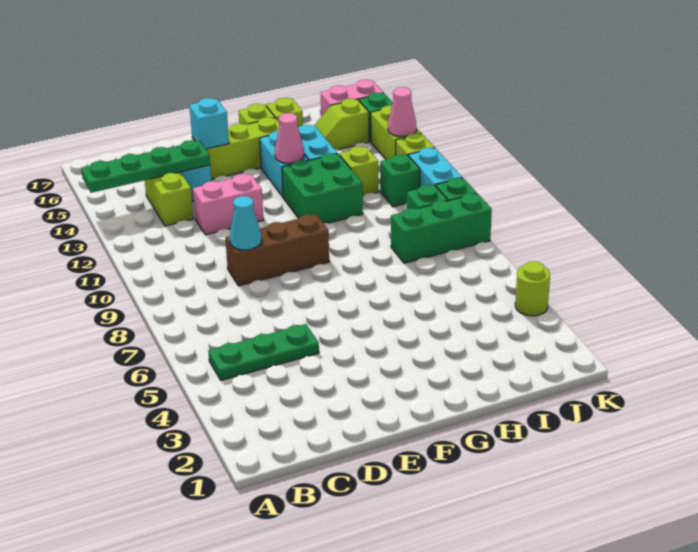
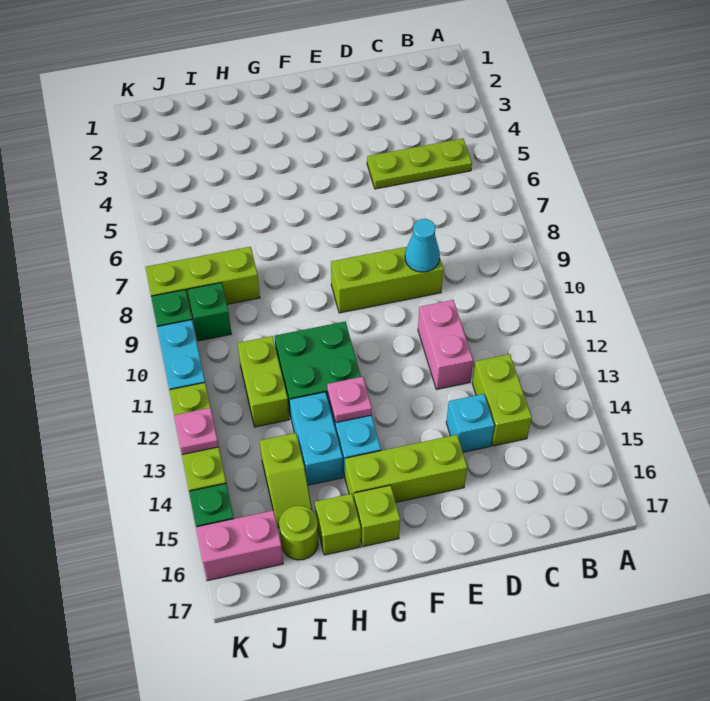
green plate A14:D14 level 2 -> none
green plate B5:D5 level 1 -> lime plate B5:D5 level 1
brown brick D9:F9 level 1 -> lime brick D9:F9 level 1
pink brick D12:E12 level 1 -> pink brick D11:D12 level 1
cyan brick E15 level 2 -> none
pink cone G13 level 2 -> pink plate G13 level 2
green brick I8:K8 level 1 -> lime brick I8:K8 level 1
lime brick I12 level 1 -> lime brick I11:I12 level 1
lime slope I15:J15 level 1 top J -> lime slope I14:I15 level 1 top 14
green brick J11 level 1 -> none
lime round brick K4 level 1 -> lime round brick I16 level 1
pink cone K13 level 2 -> pink plate K13 level 2

